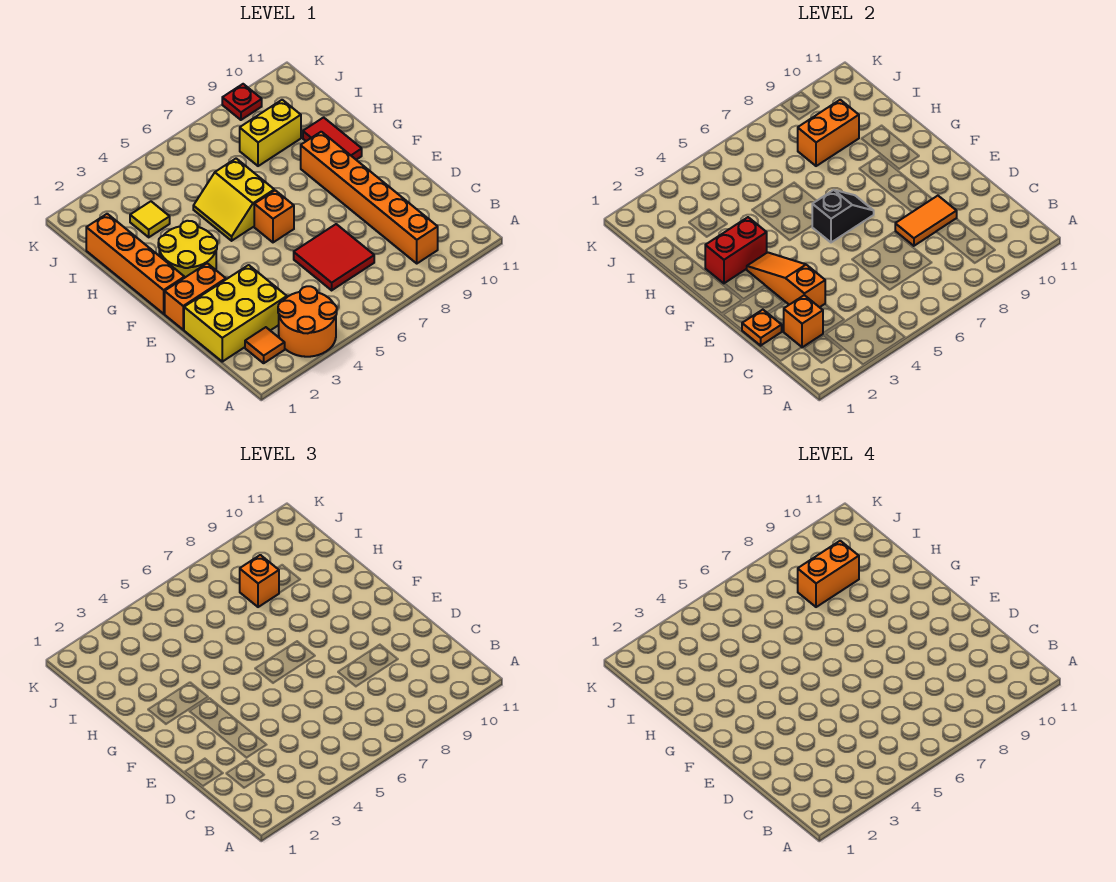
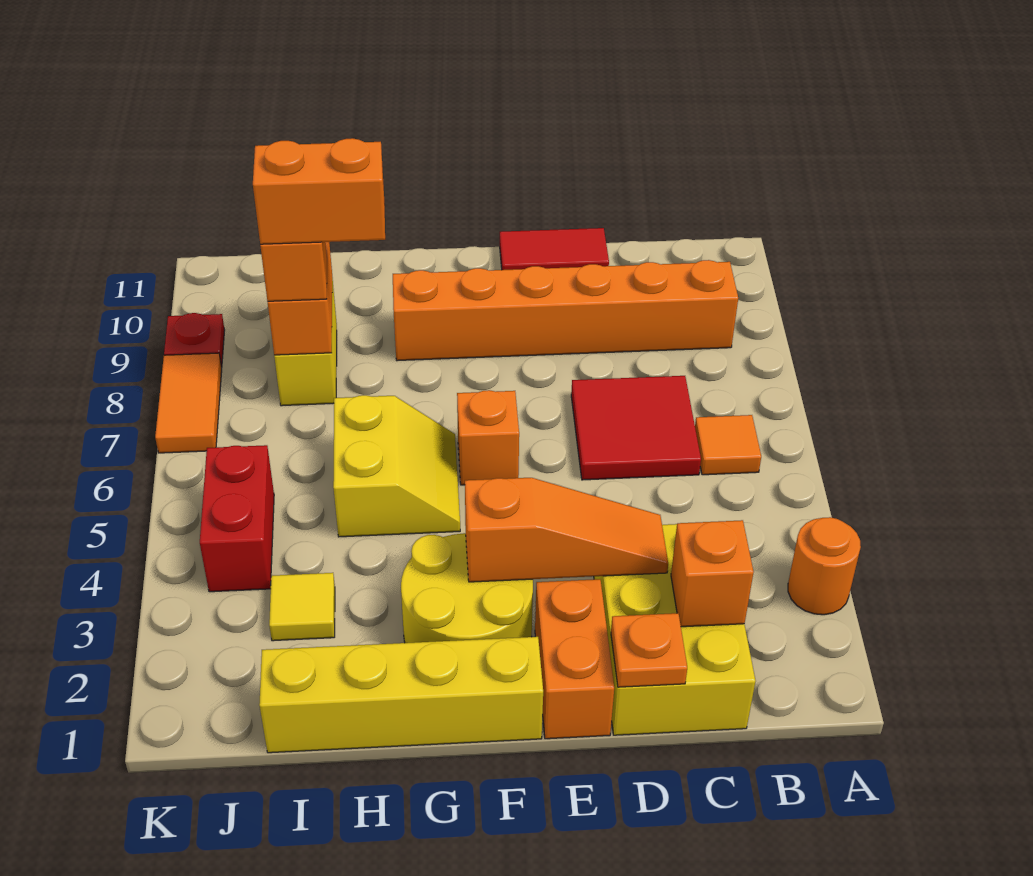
orange round brick A3:B4 level 1 -> orange round brick A3 level 1
orange tile B2 level 1 -> orange tile B6 level 1
orange slope D3:F3 level 2 top D -> orange slope D3:F3 level 2 top F
orange tile D8:D9 level 2 -> orange tile K7:K8 level 1
orange brick F1:I1 level 1 -> yellow brick F1:I1 level 1
black slope F6:F7 level 2 top 6 -> none
red brick G2:G3 level 2 -> red brick J4:J5 level 1
yellow slope G5:H6 level 1 top 6 -> yellow slope G5:H6 level 1 top H
red tile G10:H10 level 1 -> red tile D11:E11 level 1
orange brick I8:I9 level 4 -> orange brick H8:I8 level 4

